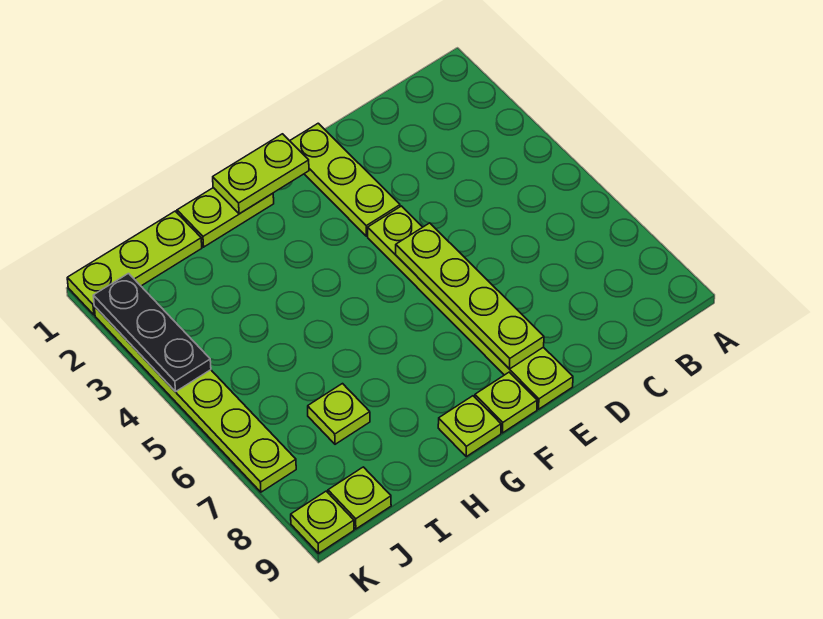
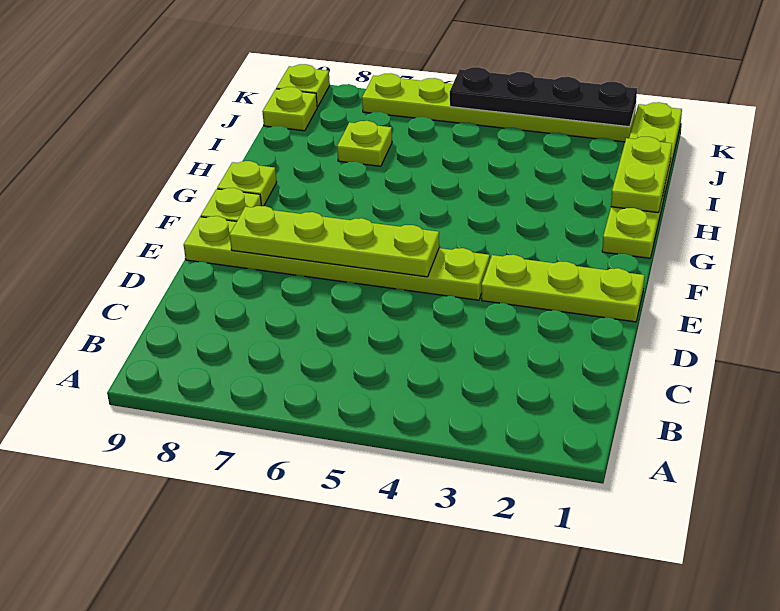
lime plate F1:G1 level 2 -> lime plate H1:I1 level 2
black plate K2:K4 level 2 -> black plate K2:K5 level 2

